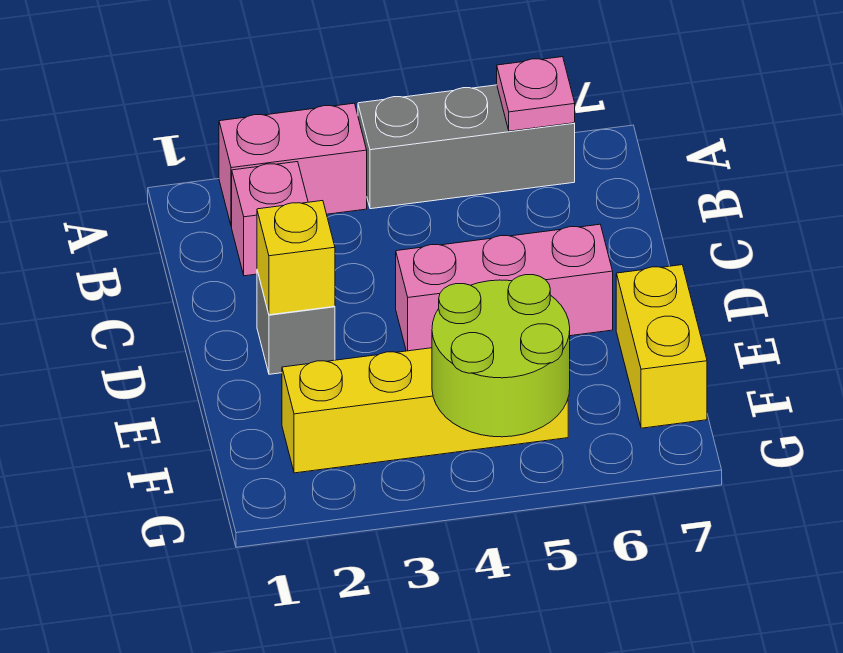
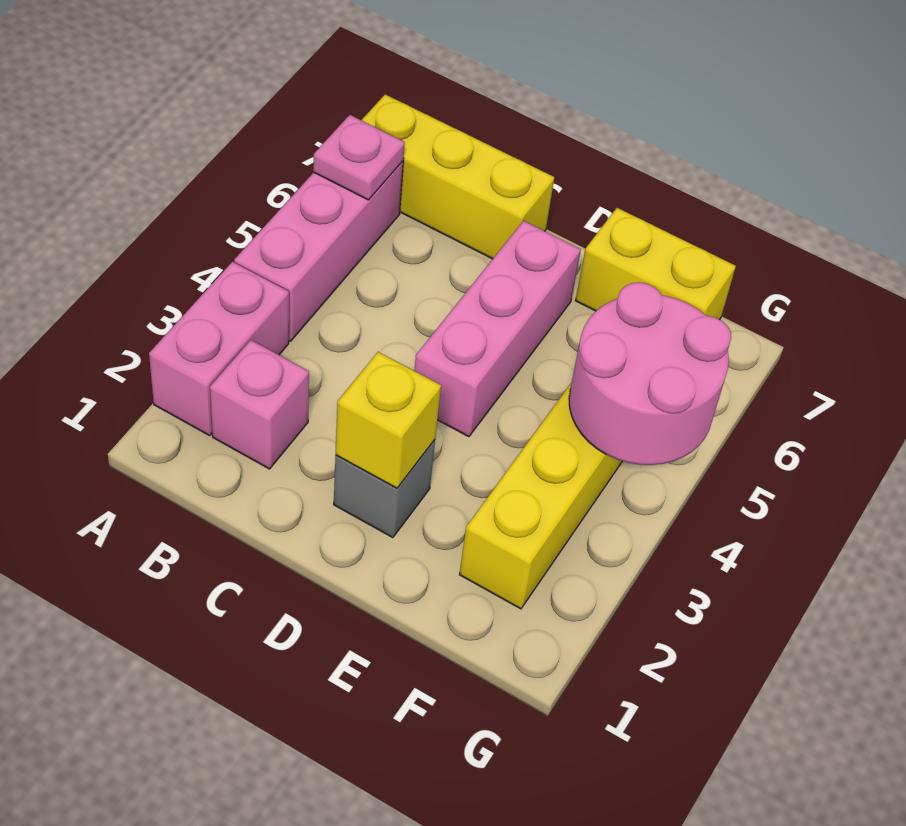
grey brick A4:A6 level 1 -> pink brick A4:A6 level 1
none -> yellow brick A7:C7 level 1
lime round brick F4:G5 level 2 -> pink round brick F4:G5 level 2

